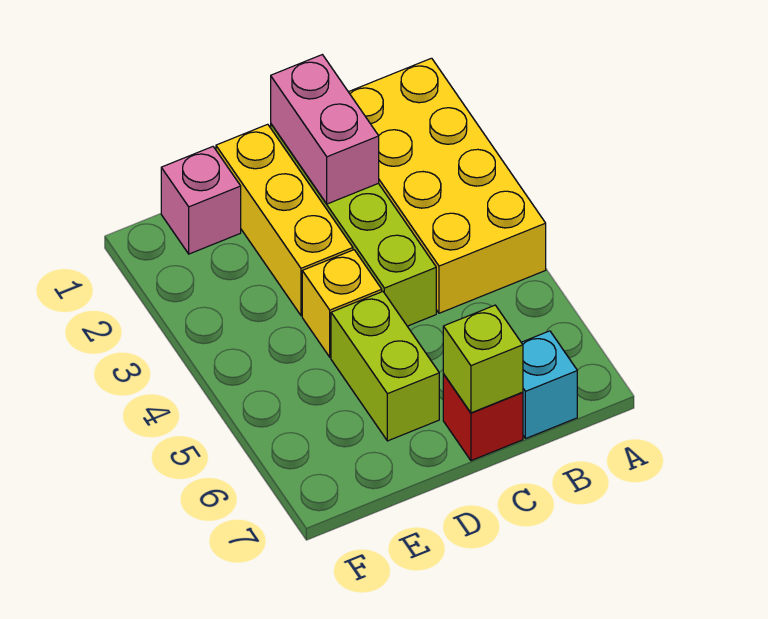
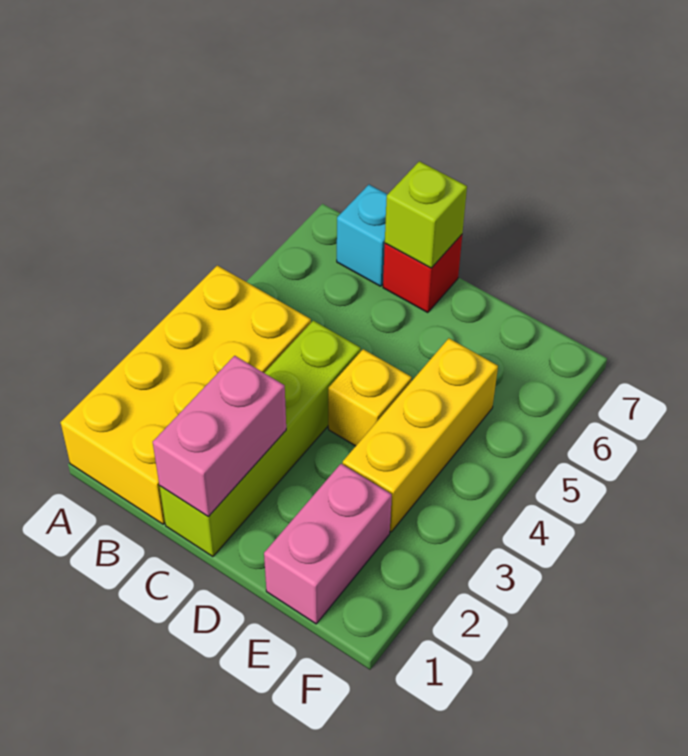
yellow brick D1:D3 level 1 -> yellow brick E3:E5 level 1
lime brick D5:D6 level 1 -> none
pink brick E1 level 1 -> pink brick E1:E2 level 1

